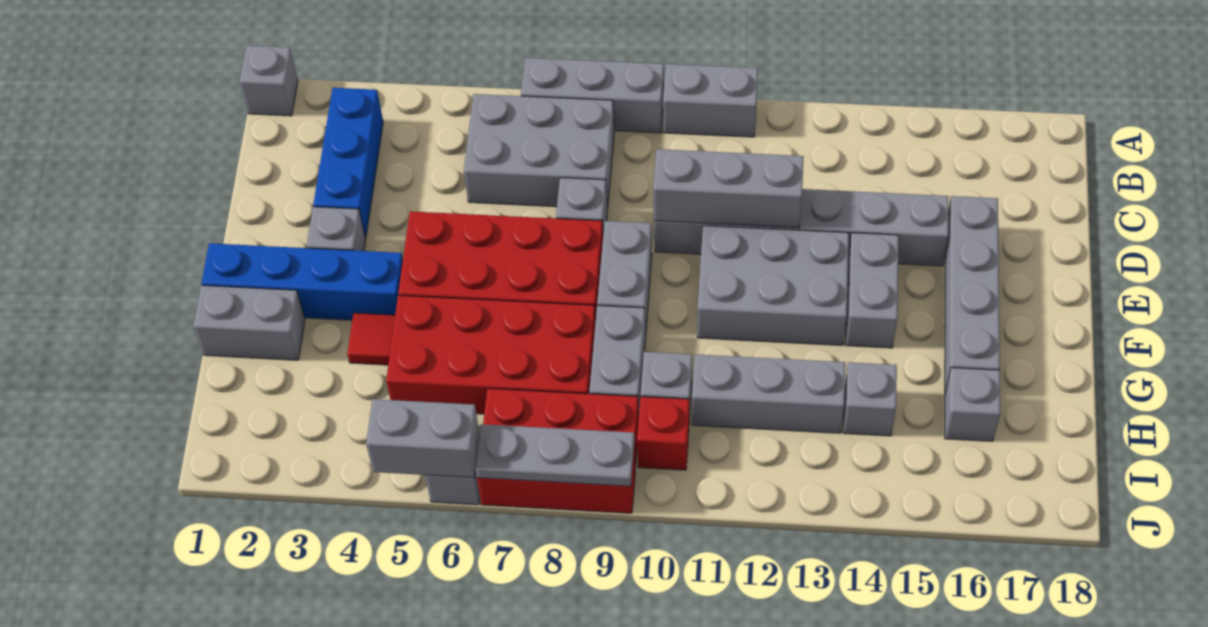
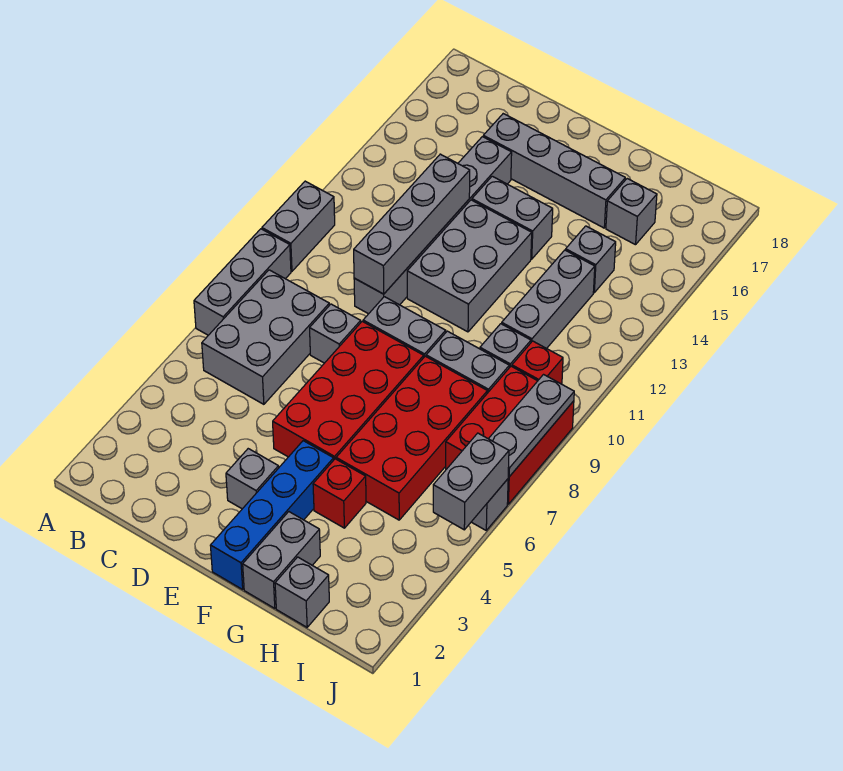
grey brick A1 level 1 -> grey brick H1 level 1
blue brick B3:D3 level 1 -> none
grey brick D10:D12 level 2 -> grey brick D10:D13 level 2
red tile G4 level 1 -> red brick G4 level 1

